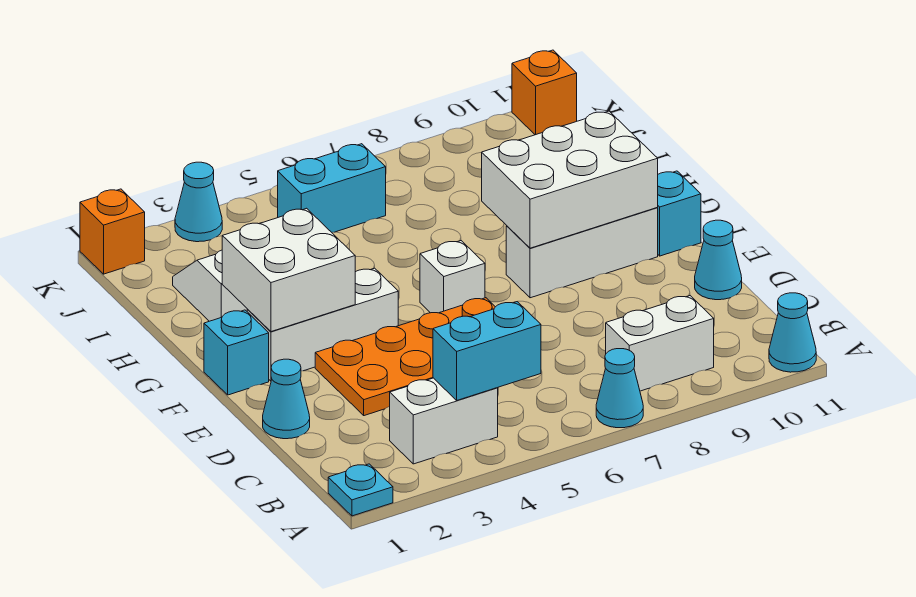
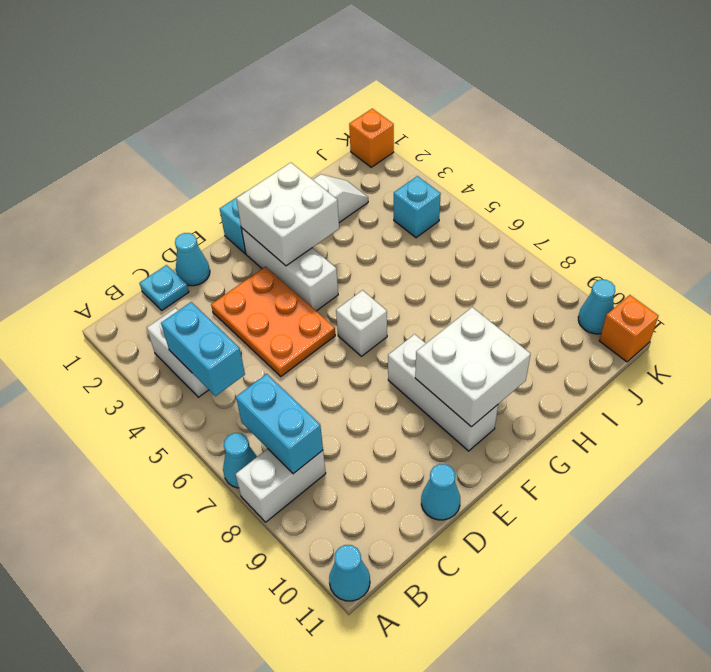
cyan plate A1 level 1 -> cyan plate C1 level 1
white brick B8:B9 level 1 -> white brick A8:B8 level 1
orange plate D3:E6 level 1 -> orange plate D3:E5 level 1
white brick F8:G10 level 2 -> white brick F9:G10 level 2
cyan brick F11 level 1 -> cyan brick J4 level 1
cyan brick J5:J6 level 1 -> cyan brick B7:B8 level 2
cyan cone K3 level 1 -> cyan cone K10 level 1

